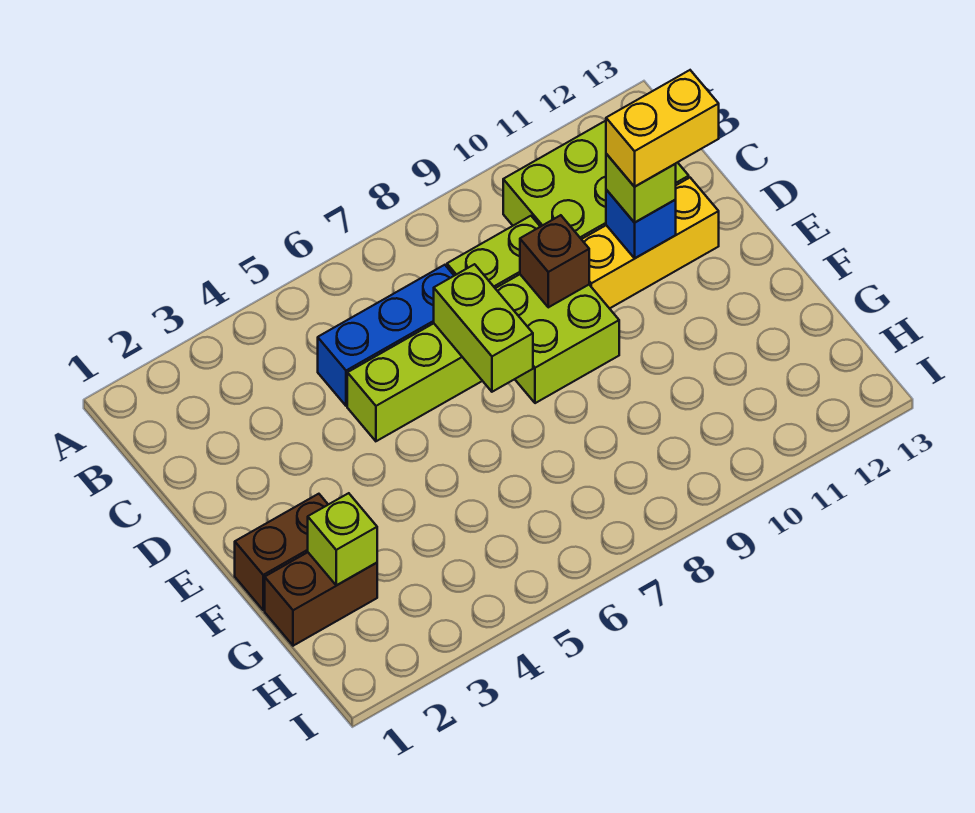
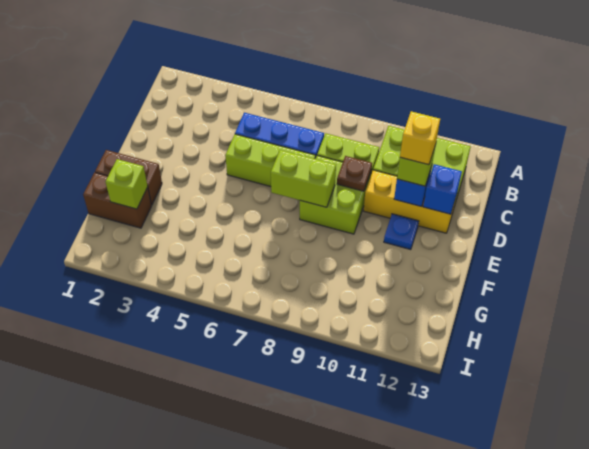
lime brick D7:E7 level 2 -> lime brick E7:E8 level 2
brown brick D9 level 2 -> brown plate D9 level 2
yellow brick D11:D12 level 4 -> yellow brick D11 level 4
none -> blue brick D12 level 2
none -> blue plate E11 level 1

